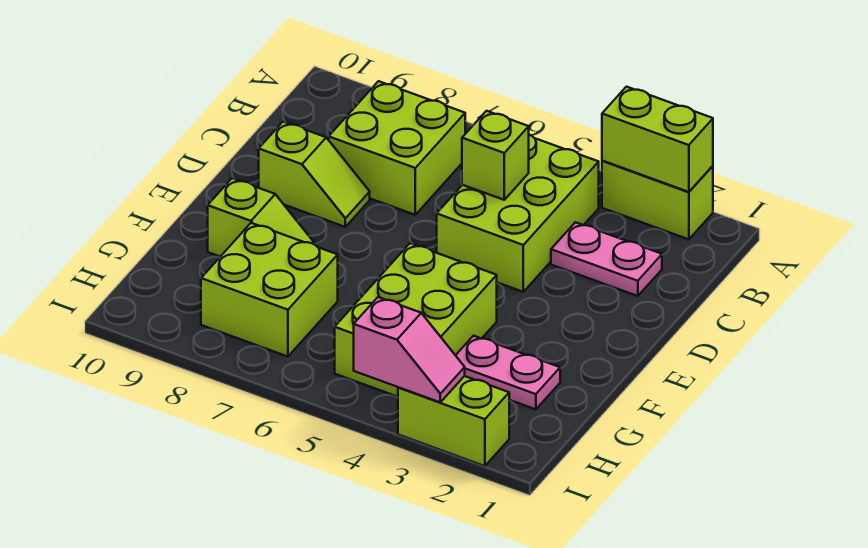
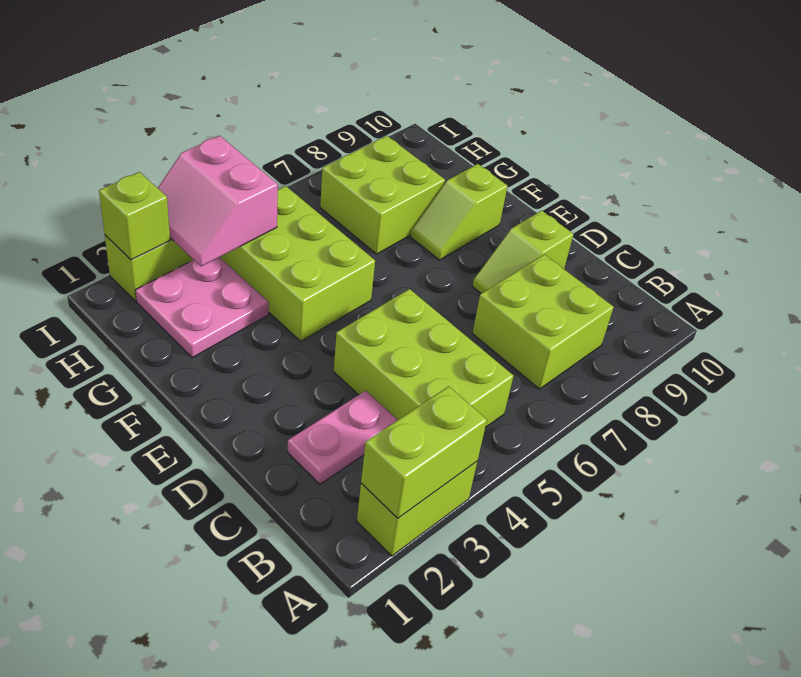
lime brick C5 level 2 -> lime brick I2 level 2
pink plate G2:G3 level 1 -> pink plate G2:H3 level 1
pink slope I3:I4 level 2 top 4 -> pink slope H3:I4 level 2 top 4

